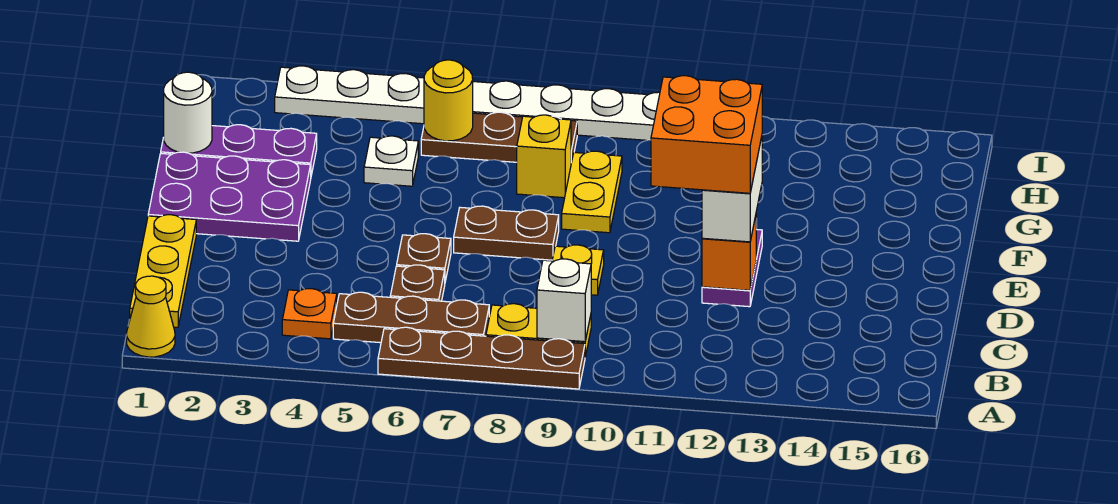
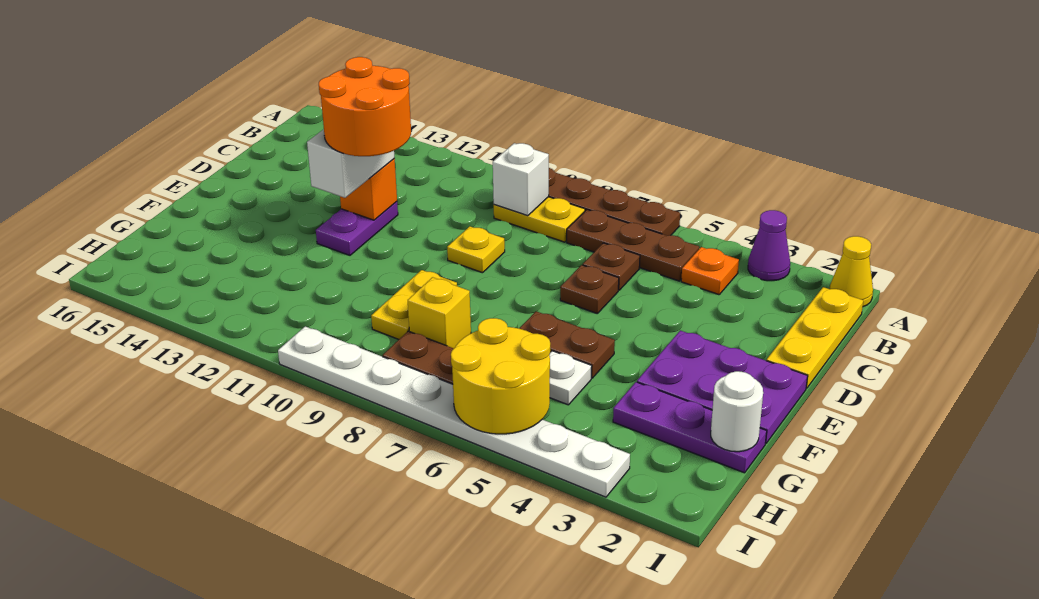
none -> purple cone A3 level 1
orange brick D11:E12 level 4 -> orange round brick D11:E12 level 4
brown plate E7:E8 level 1 -> brown plate F5:F6 level 1
yellow round brick H6 level 2 -> yellow round brick H5:I6 level 2

